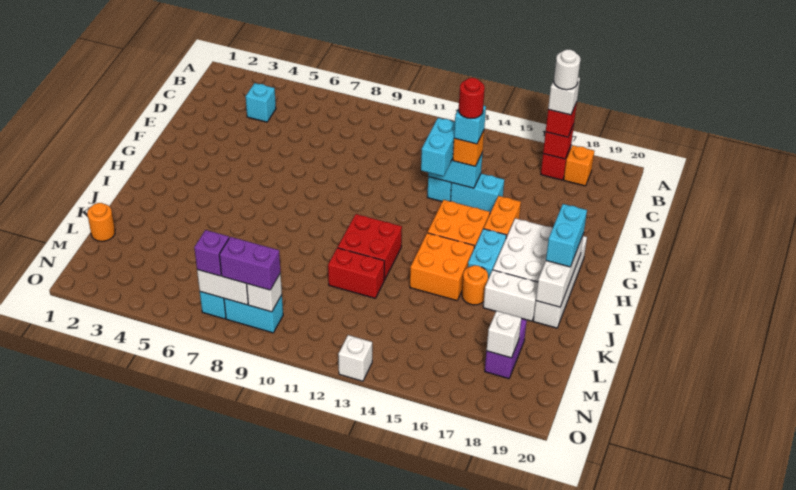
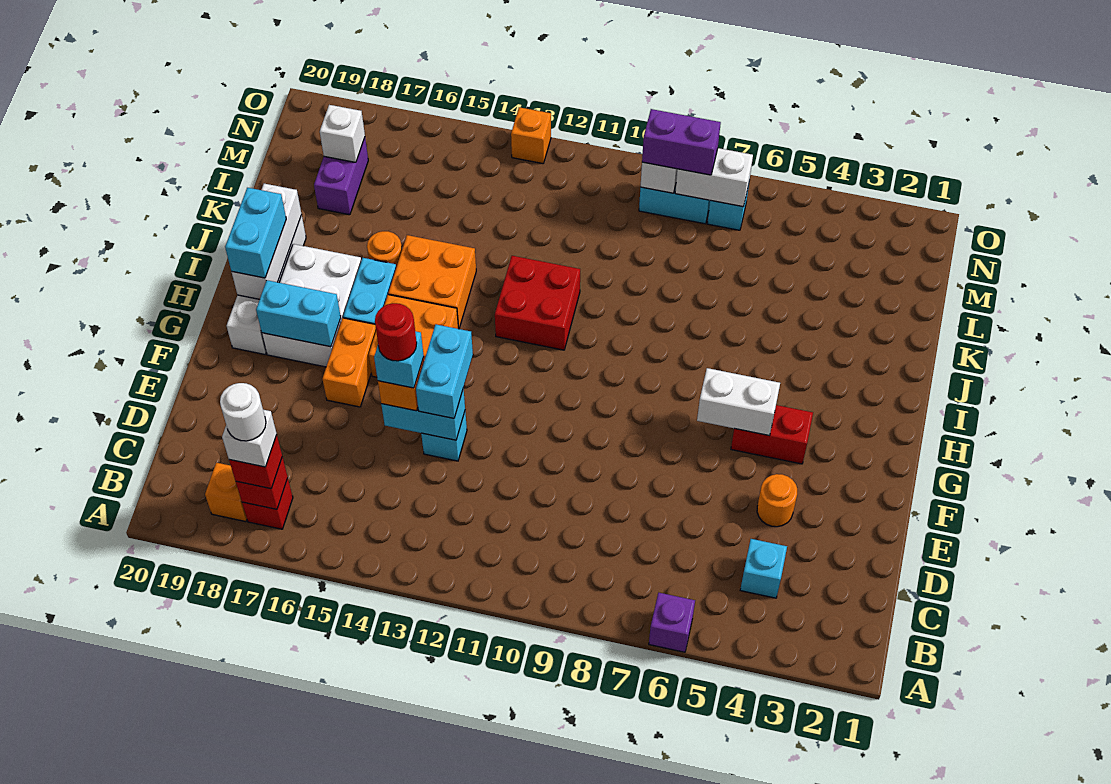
cyan brick E14:E15 level 1 -> cyan brick G17:G18 level 2
white brick J17:J18 level 1 -> white brick G5:G6 level 2
red brick K11:K12 level 1 -> red brick G4:G5 level 1
orange round brick L1 level 1 -> orange round brick E4 level 1
purple brick N7 level 3 -> purple brick A6 level 1
white brick O13 level 1 -> orange brick O13 level 1

